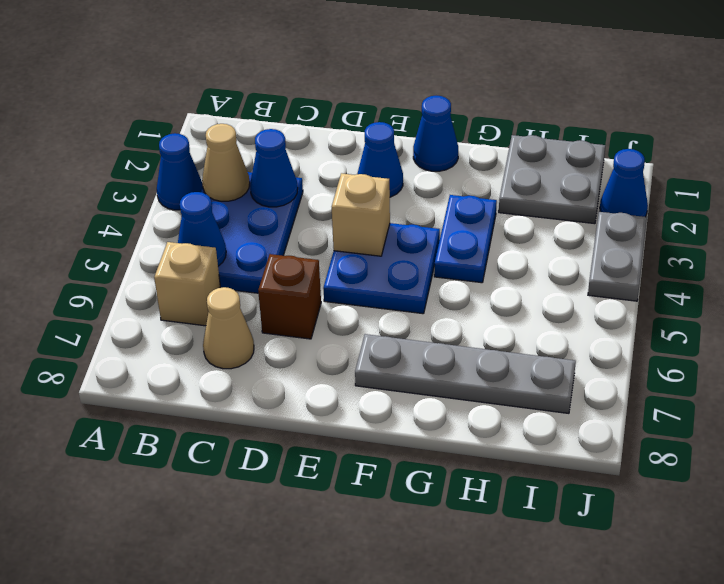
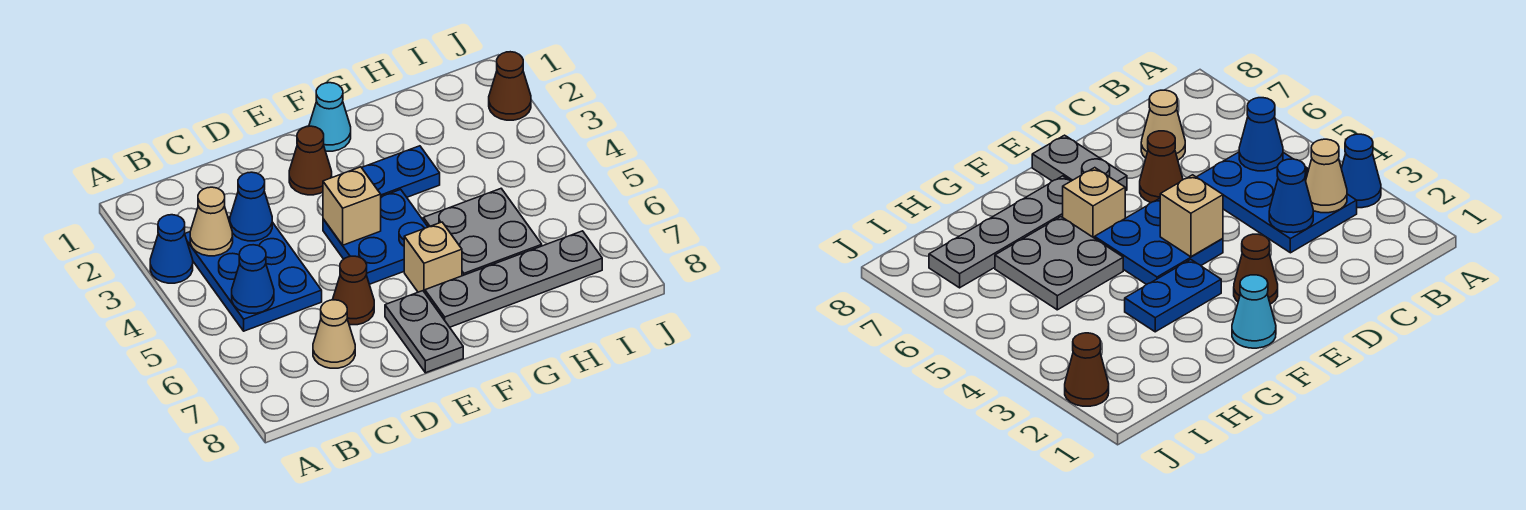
tan brick B6 level 1 -> tan brick F6 level 1
brown brick D6 level 1 -> brown cone D6 level 1
blue cone E2 level 1 -> brown cone E2 level 1
blue cone F1 level 1 -> cyan cone F1 level 1
blue plate G3:G4 level 1 -> blue plate F3:G3 level 1
grey plate H1:I2 level 1 -> grey plate G5:H6 level 1
blue cone J2 level 1 -> brown cone J2 level 1
grey plate J3:J4 level 1 -> grey plate E7:E8 level 1

